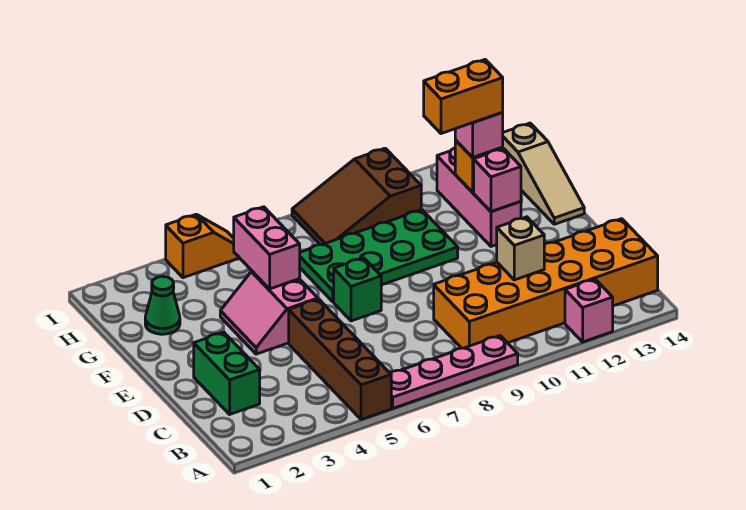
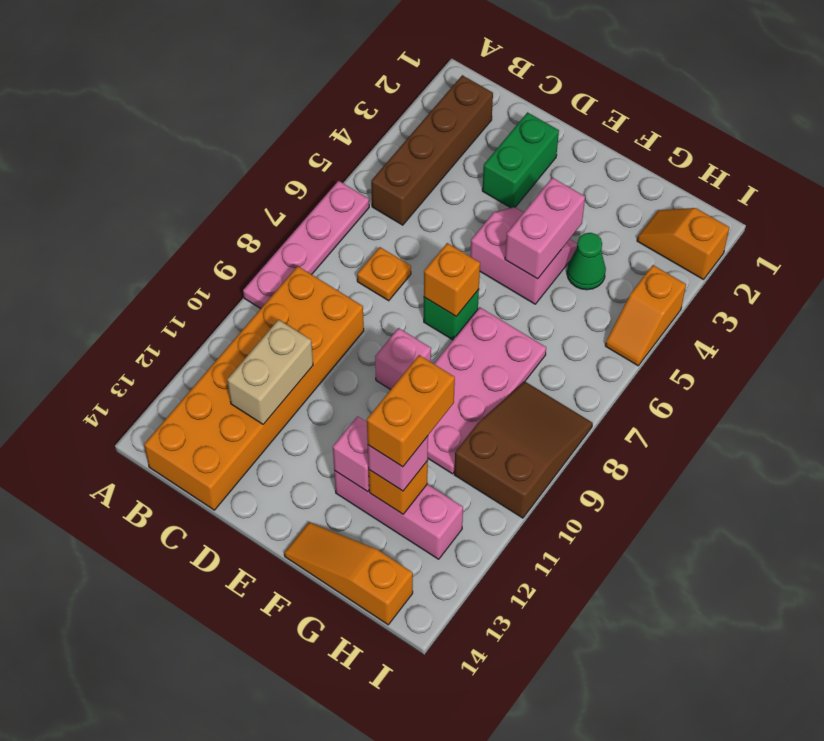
brown brick A5:D5 level 1 -> brown brick B2:B5 level 1
pink brick A12 level 1 -> pink brick E9 level 1
green brick C2:D2 level 1 -> green brick D2:D3 level 1
none -> orange plate C7 level 1
tan brick C11 level 2 -> tan brick C11:C12 level 2
none -> orange brick E7 level 2
pink brick F5:G5 level 2 -> pink brick F4:F5 level 2
green plate F7:G10 level 1 -> pink plate F7:G10 level 1
tan slope F14:H14 level 1 top H -> orange slope F14:H14 level 1 top H
green cone G2 level 1 -> green cone G4 level 1
none -> orange slope H2:I2 level 1 top I

